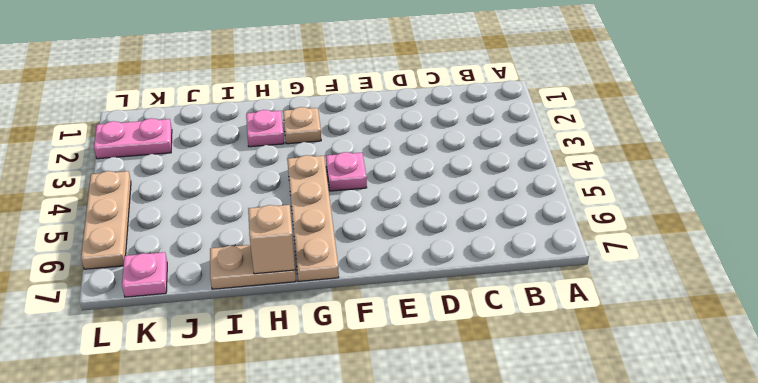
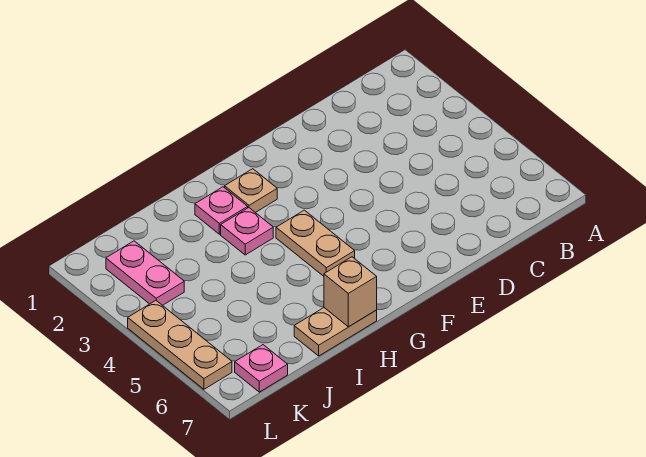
pink plate F4 level 1 -> pink plate H3 level 1
tan plate G4:G7 level 1 -> tan plate G4:G5 level 1
pink plate K2:L2 level 1 -> pink plate K2:K3 level 1

